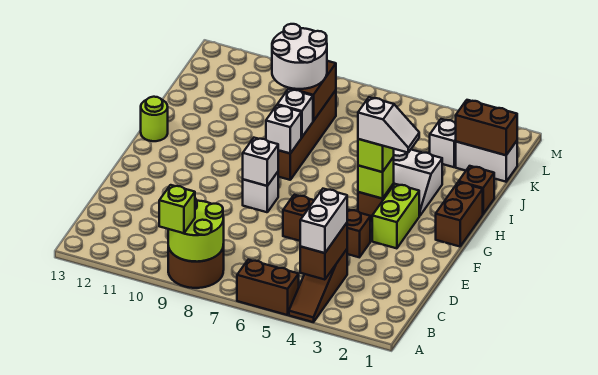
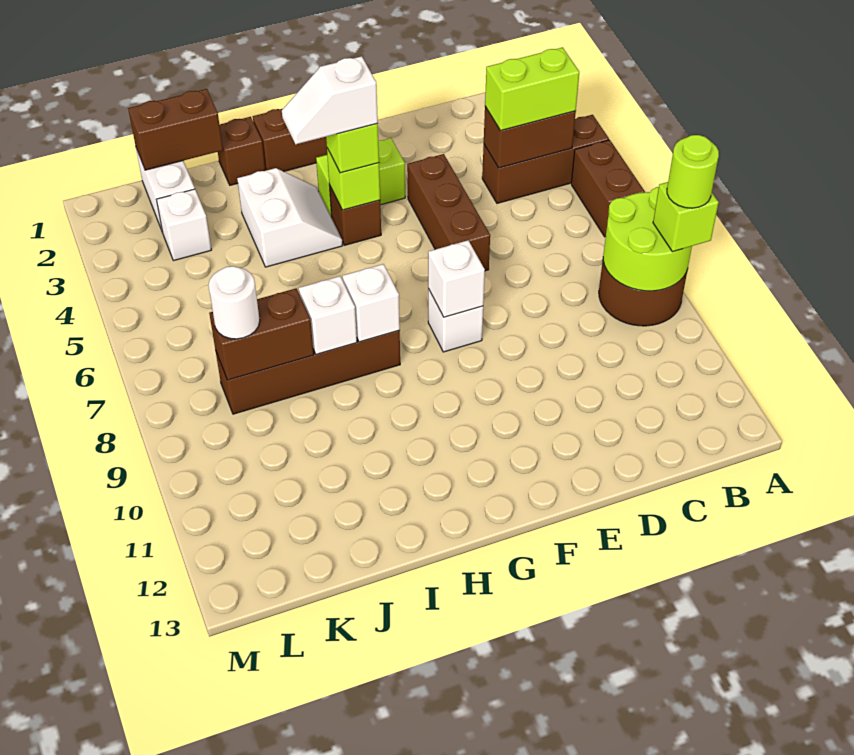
brown slope A4:C4 level 1 top C -> brown brick A4:C4 level 1
white brick B4:C4 level 3 -> lime brick B4:C4 level 3
white slope G3:G4 level 4 top 4 -> white slope G4:H4 level 4 top G
lime round brick H13 level 1 -> lime round brick A9 level 4
white round brick J8:K9 level 3 -> white round brick K8 level 3
brown brick K1:K2 level 2 -> brown brick J1:K1 level 2

